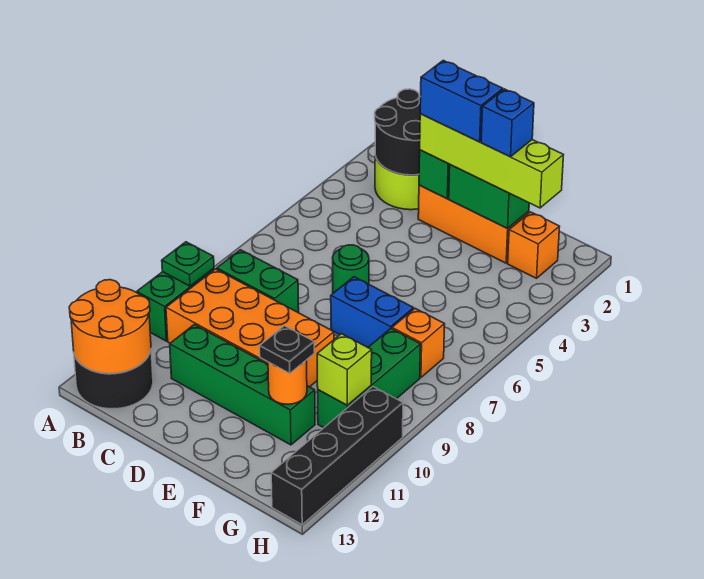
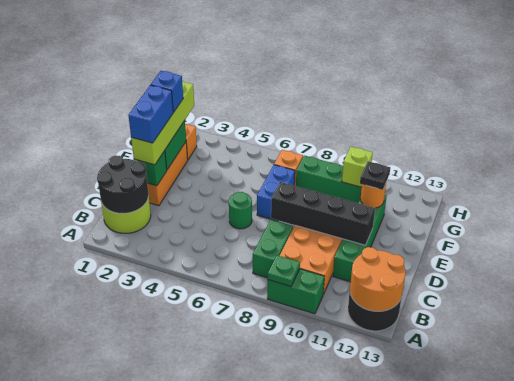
black brick H10:H13 level 1 -> black brick D8:D11 level 2

